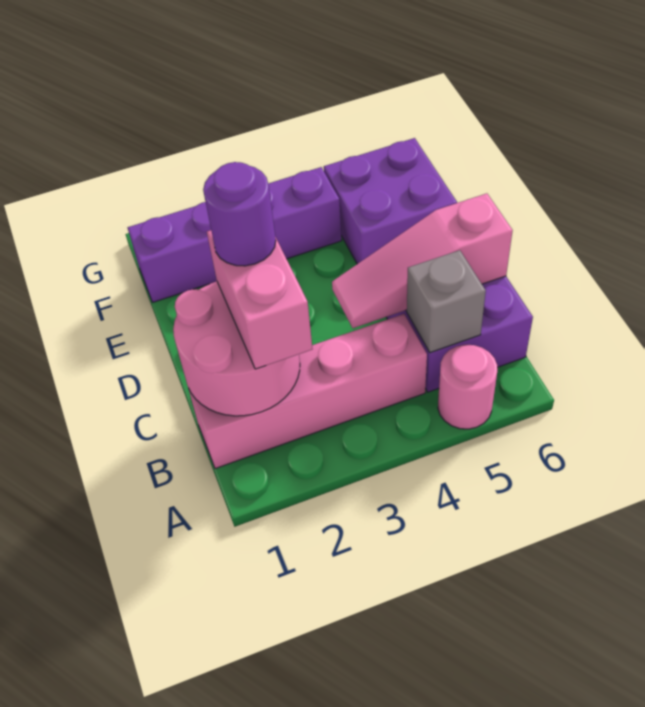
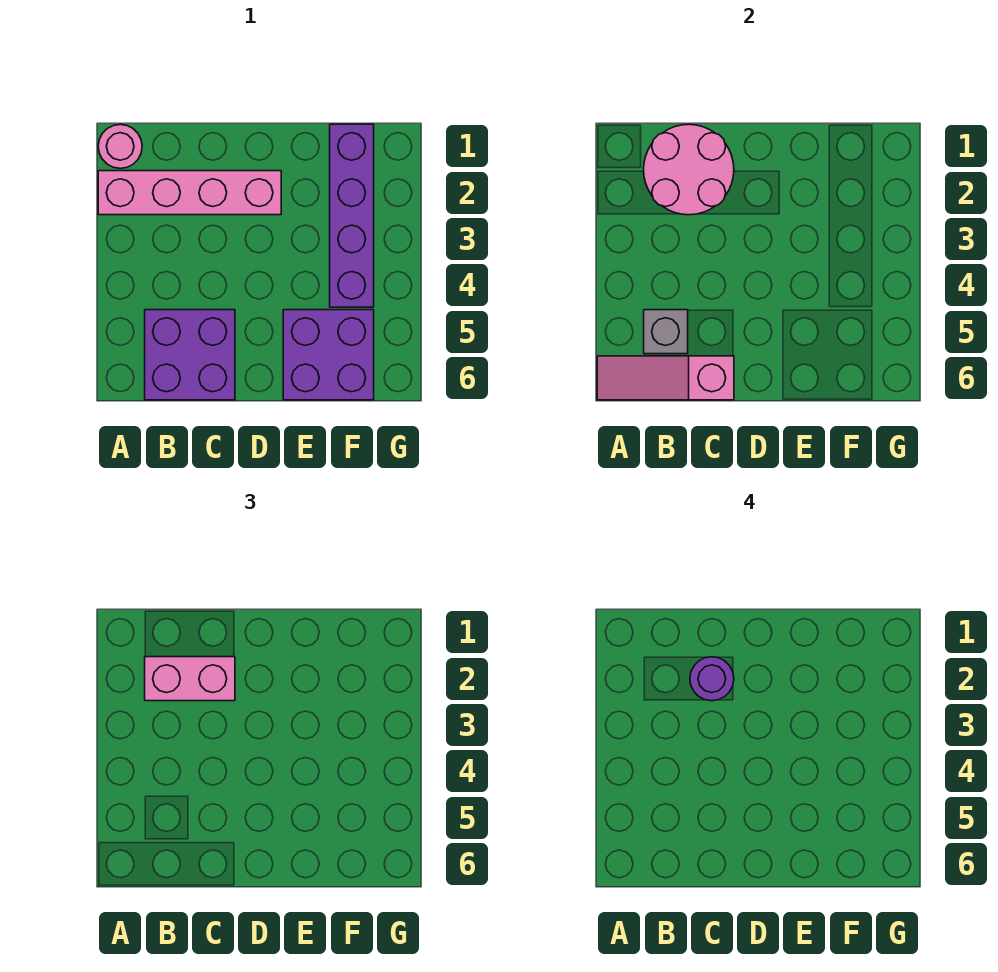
pink round brick A5 level 1 -> pink round brick A1 level 1
pink brick B1:B4 level 1 -> pink brick A2:D2 level 1
pink slope C4:C6 level 2 top 6 -> pink slope A6:C6 level 2 top C

